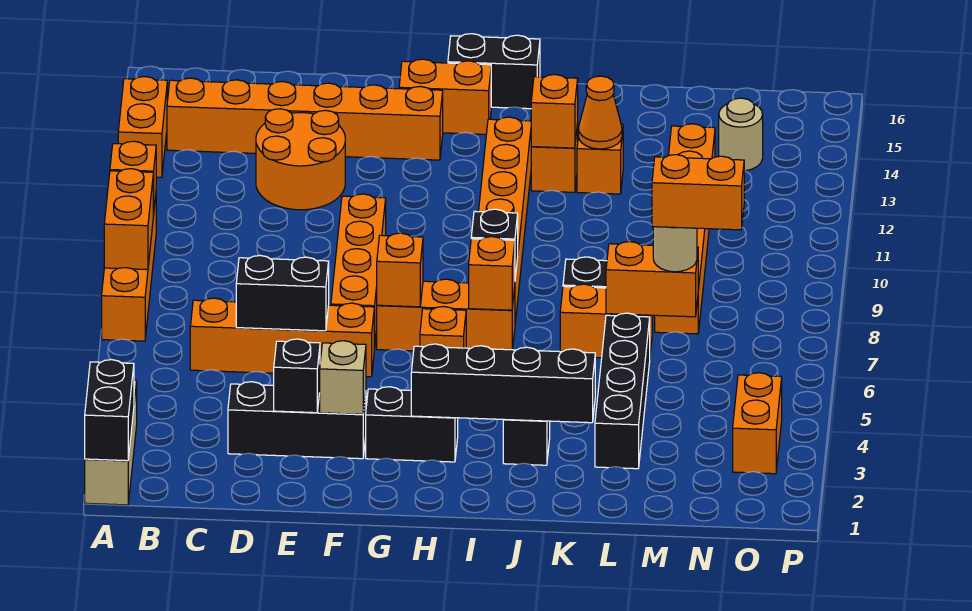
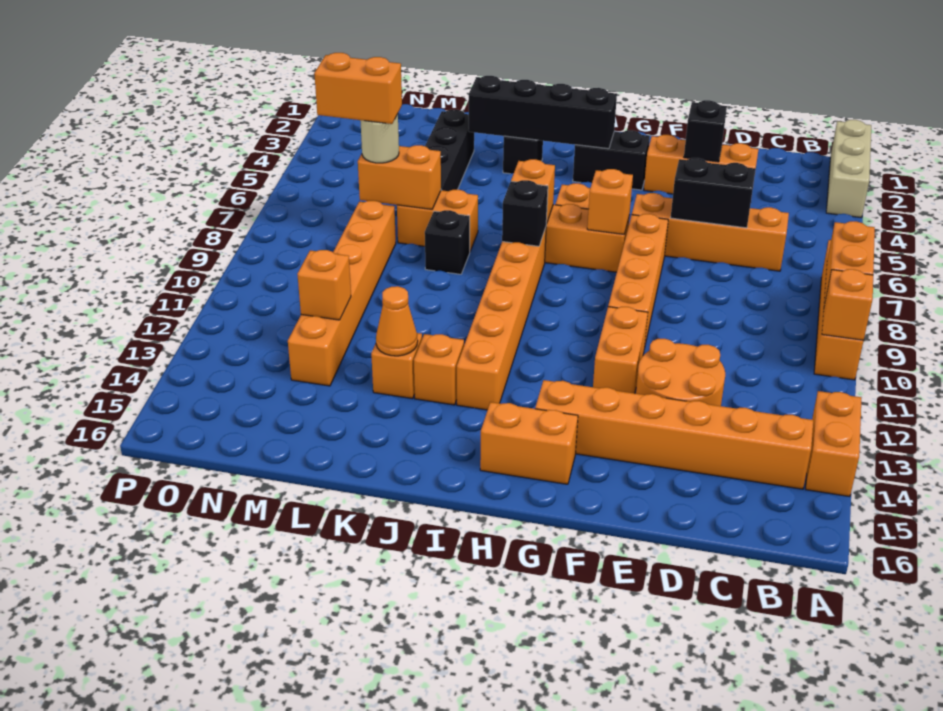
black brick A1:A2 level 2 -> none
black brick D3:F3 level 1 -> orange brick D3:F3 level 1
tan brick F3 level 2 -> none
black brick H16:I16 level 1 -> none
orange brick J13 level 2 -> orange brick M12 level 2
tan round brick N14 level 1 -> none
orange brick O3:O4 level 1 -> orange brick F11:F12 level 1

